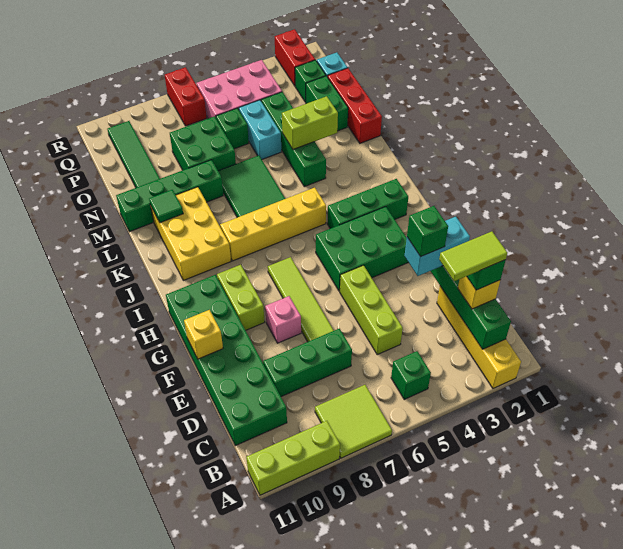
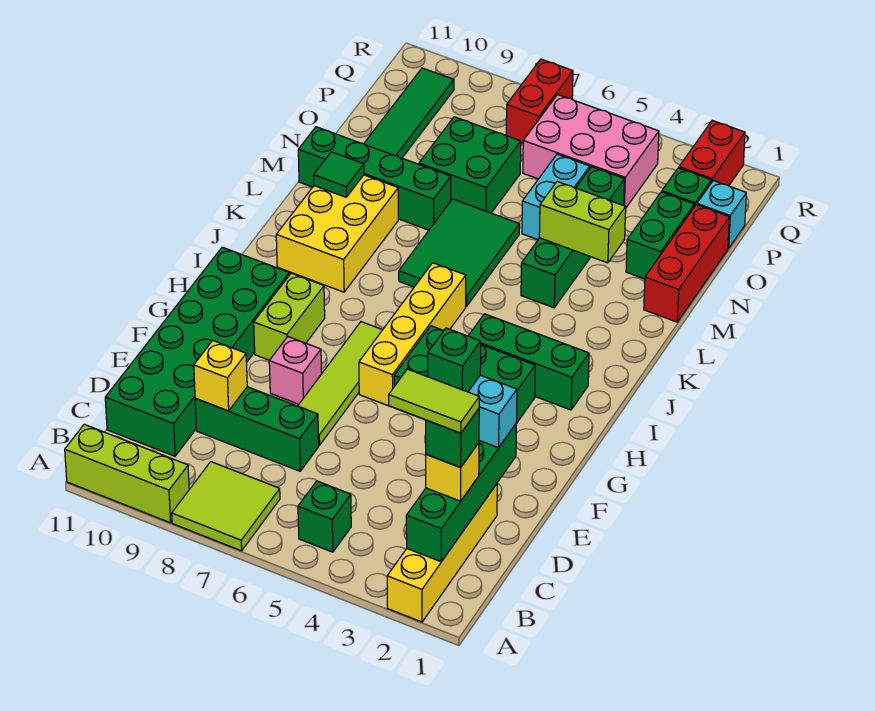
lime brick D5:F5 level 1 -> none
yellow brick F11 level 2 -> yellow brick D9 level 2
yellow brick J5:J8 level 1 -> yellow brick G6:J6 level 1
green brick O6 level 1 -> none

